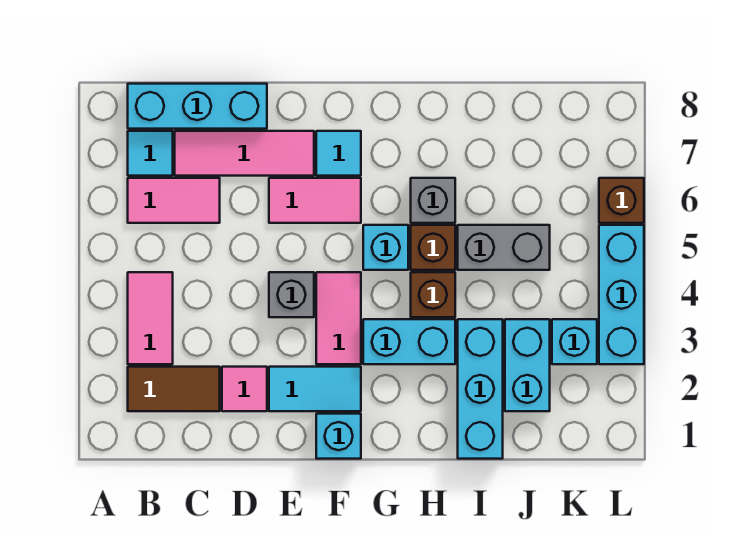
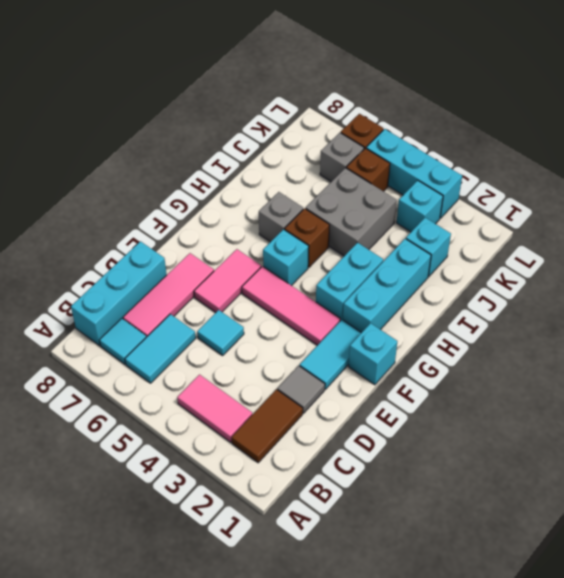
pink tile B6:C6 level 1 -> cyan tile B6:C6 level 1
pink tile D2 level 1 -> grey tile D2 level 1
grey brick E4 level 1 -> grey brick K6 level 1
pink tile F3:F4 level 1 -> pink tile F3:F5 level 1
cyan tile F7 level 1 -> cyan tile D5 level 1
brown brick H4 level 1 -> brown brick K5 level 1
cyan brick I1:I3 level 1 -> cyan brick G2:I2 level 1
grey brick I5:J5 level 1 -> grey brick I4:J5 level 1
cyan brick J2:J3 level 1 -> cyan brick J2 level 1

